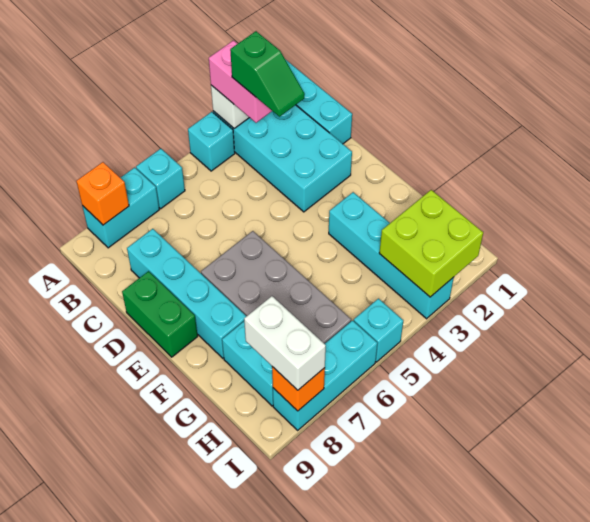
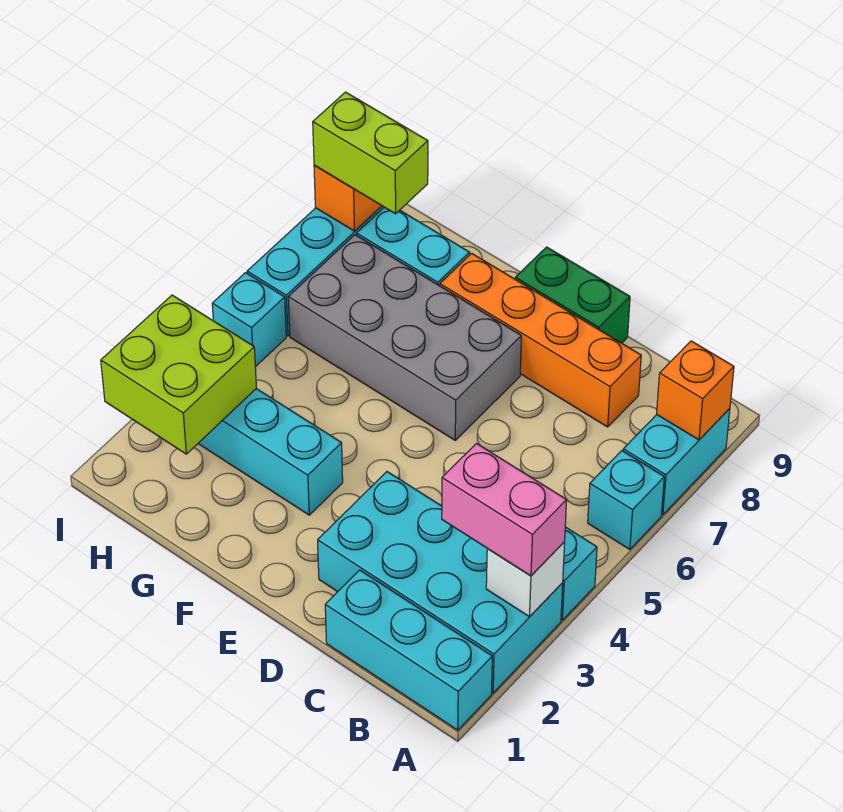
green slope B3:C3 level 4 top B -> none
cyan brick C8:F8 level 1 -> orange brick C8:F8 level 1
white brick H8:I8 level 3 -> lime brick H8:I8 level 3

